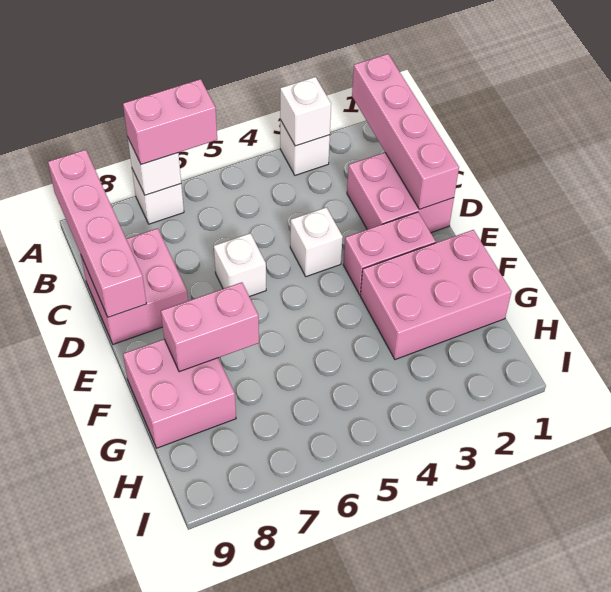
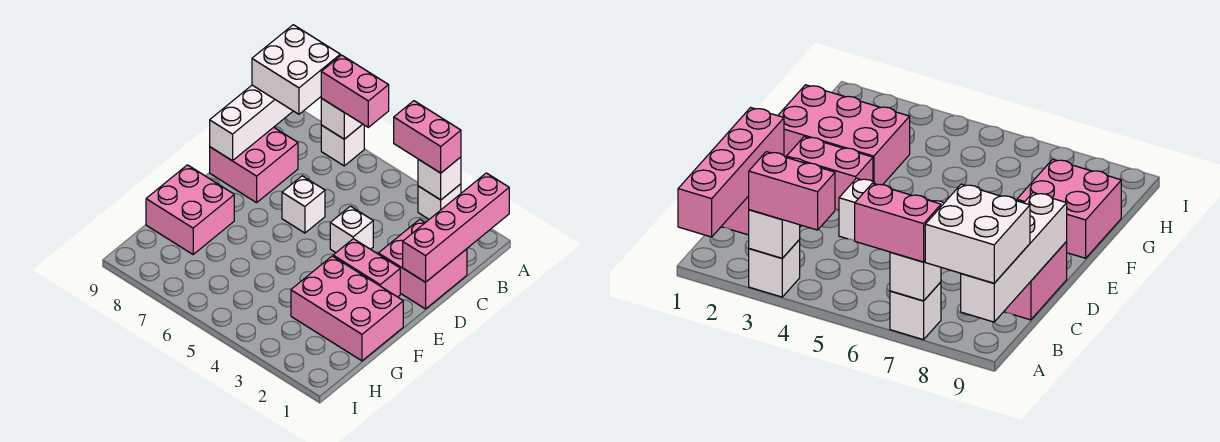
none -> white brick A8:B9 level 3
pink brick A9:D9 level 2 -> white brick A9:D9 level 2
pink brick F7:F8 level 2 -> pink brick A3:A4 level 3

